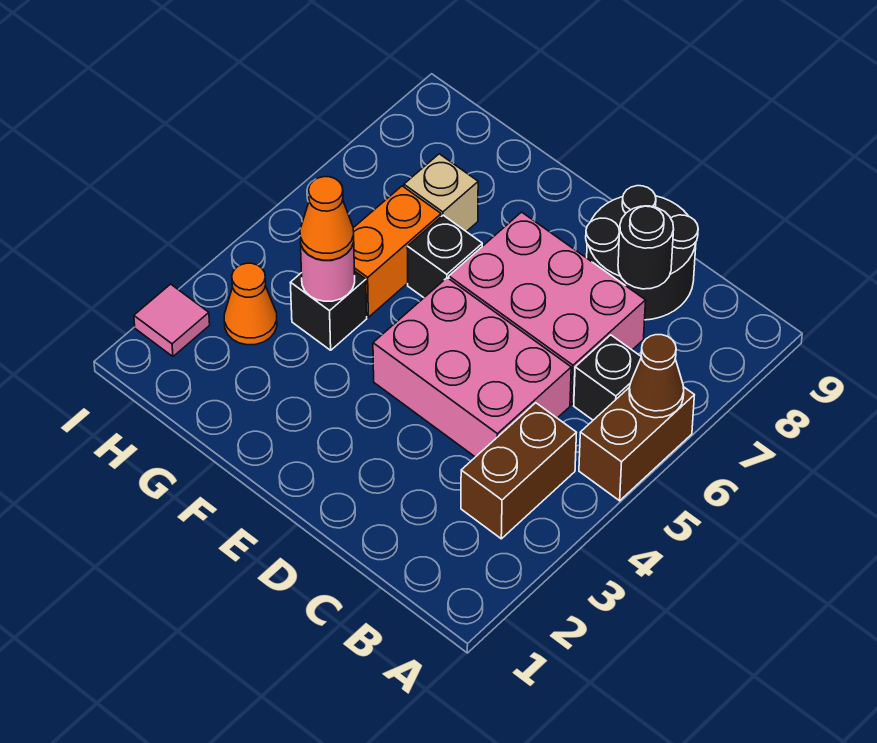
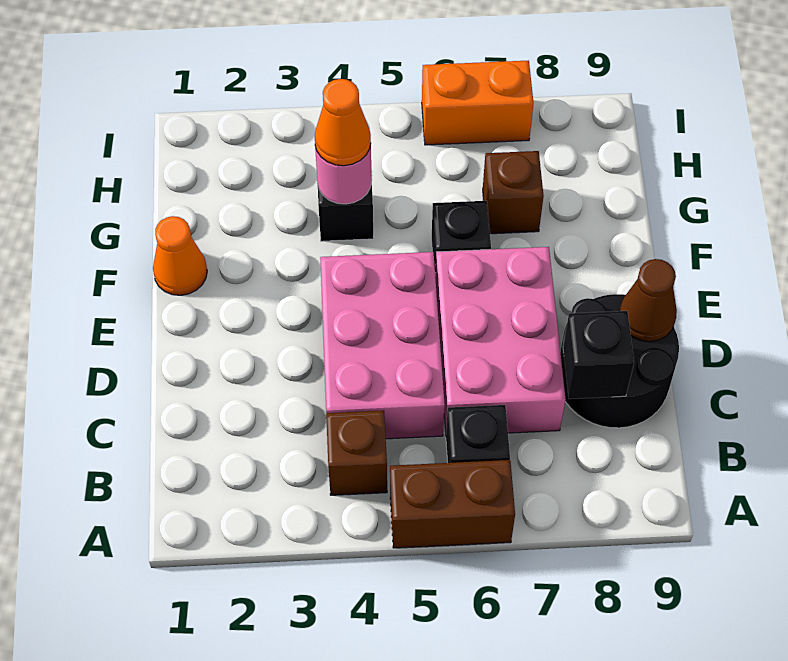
brown cone A6 level 2 -> brown cone D9 level 2
brown brick B3:B4 level 1 -> brown brick B4 level 1
black round brick C8 level 2 -> black brick C8 level 2
orange brick G5:G6 level 1 -> orange brick I6:I7 level 1
tan brick G7 level 1 -> brown brick G7 level 1
orange cone H3 level 1 -> orange cone F1 level 1
pink tile I2 level 1 -> none

